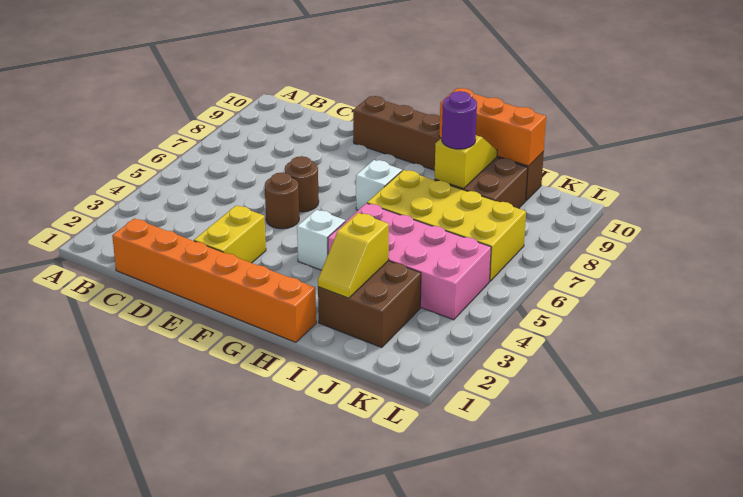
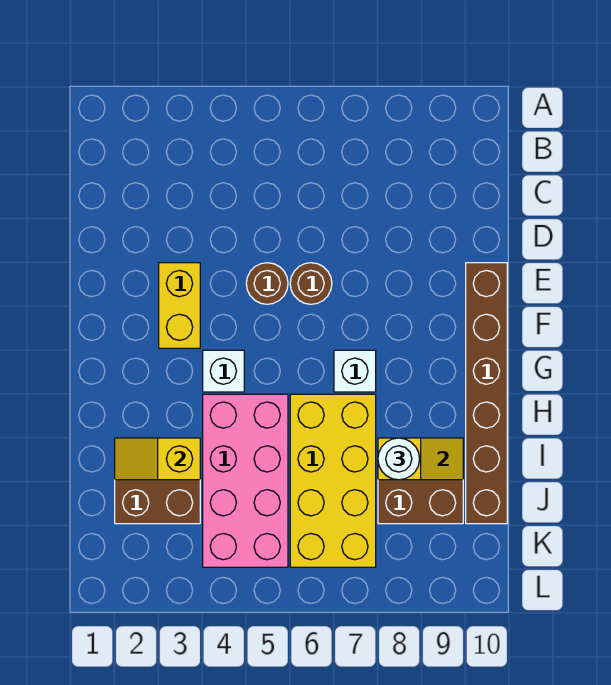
orange brick C1:H1 level 1 -> none
yellow brick E2:E3 level 1 -> yellow brick E3:F3 level 1
orange brick H10:J10 level 2 -> none
purple round brick I8 level 3 -> white round brick I8 level 3

